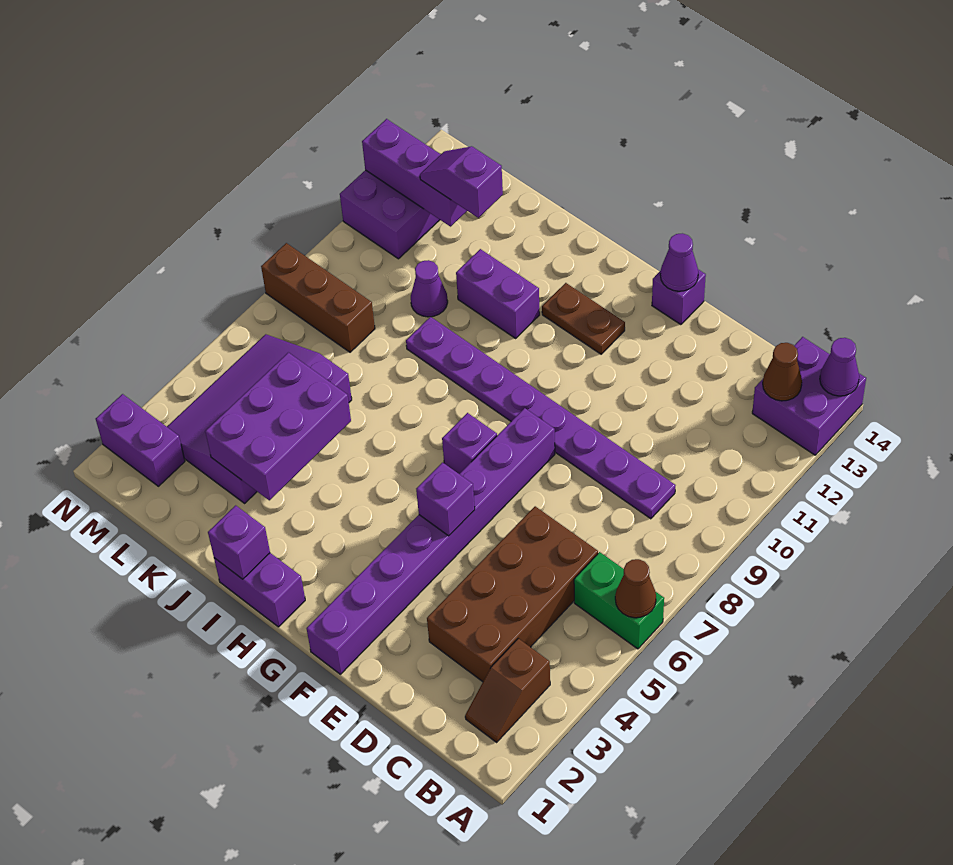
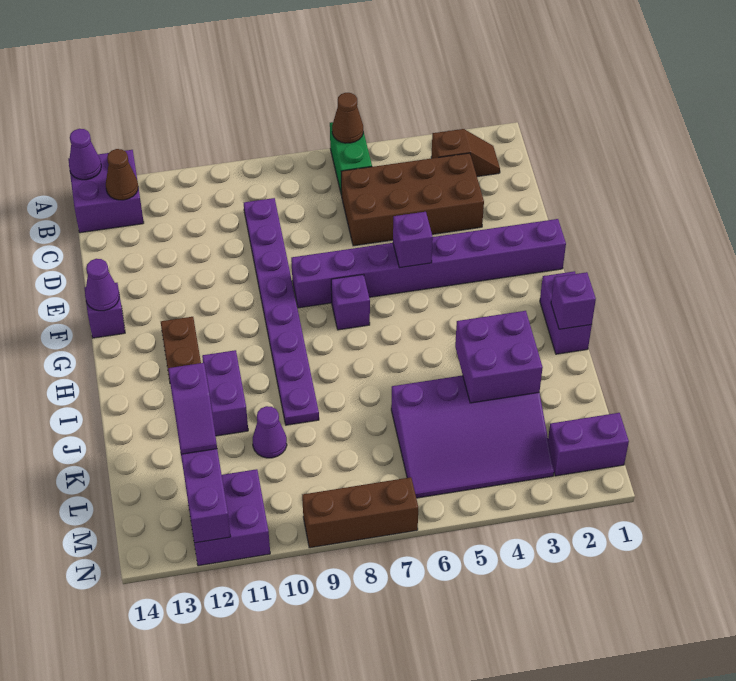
purple brick J3:K5 level 2 -> purple brick J3:K4 level 2
brown brick L8:N8 level 1 -> brown brick N7:N9 level 1
purple brick M2:N2 level 1 -> purple brick M1:M2 level 1

